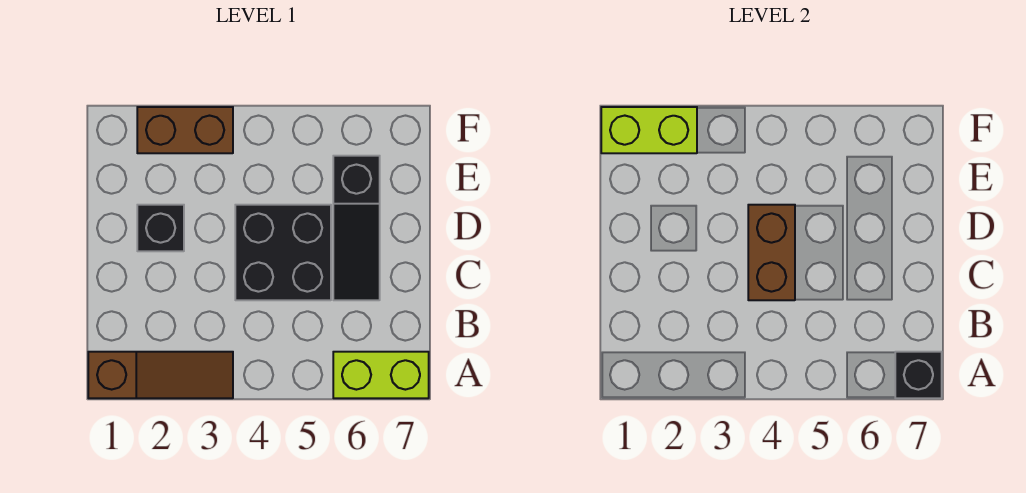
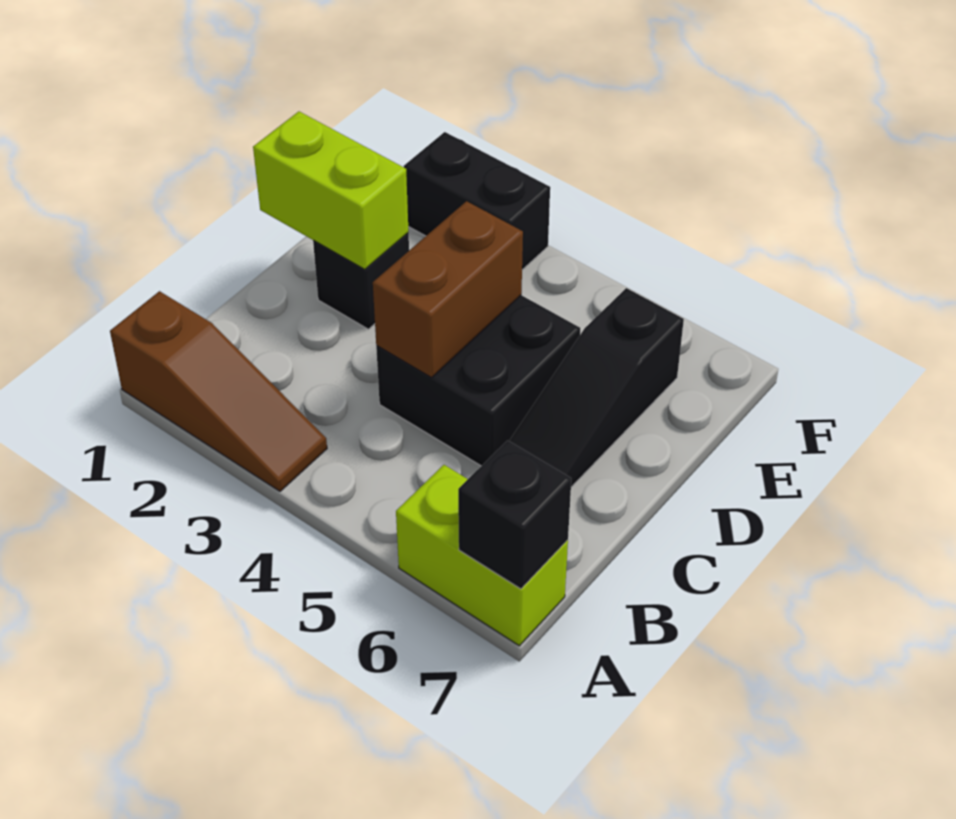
lime brick F1:F2 level 2 -> lime brick D1:D2 level 2
brown brick F2:F3 level 1 -> black brick F2:F3 level 1

